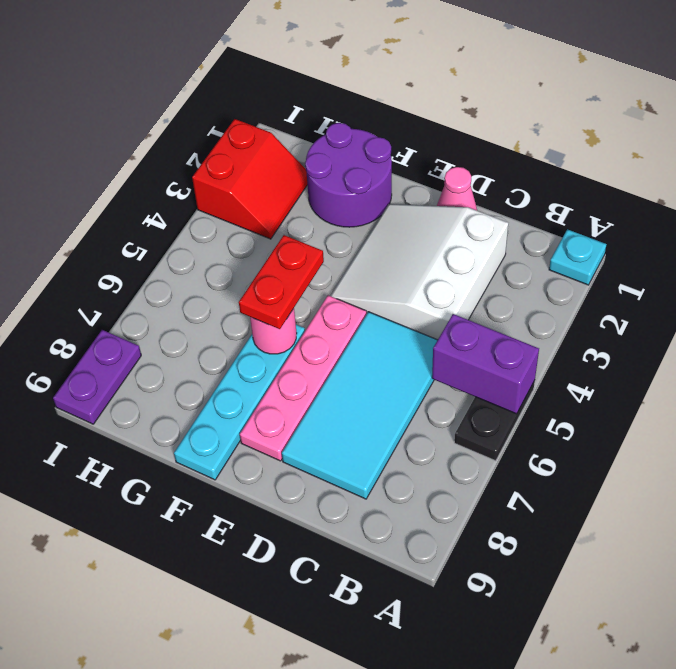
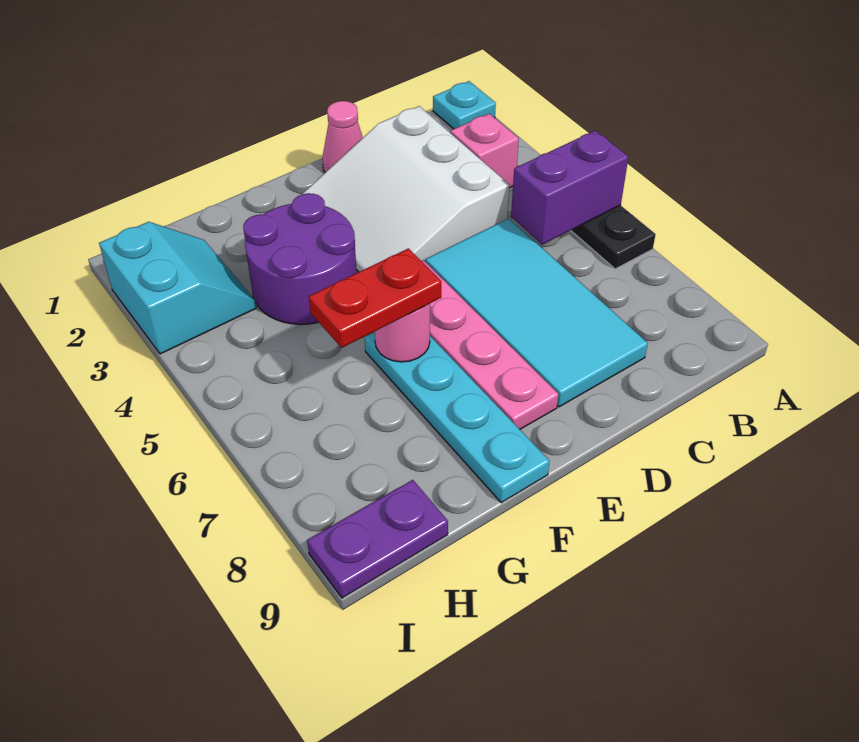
none -> pink brick B3 level 1
purple round brick F1:G2 level 1 -> purple round brick F3:G4 level 1
red plate F5:F6 level 3 -> red plate F6:G6 level 3
red slope H2:I3 level 1 top I -> cyan slope H2:I3 level 1 top I
purple plate I8:I9 level 1 -> purple plate H9:I9 level 1

